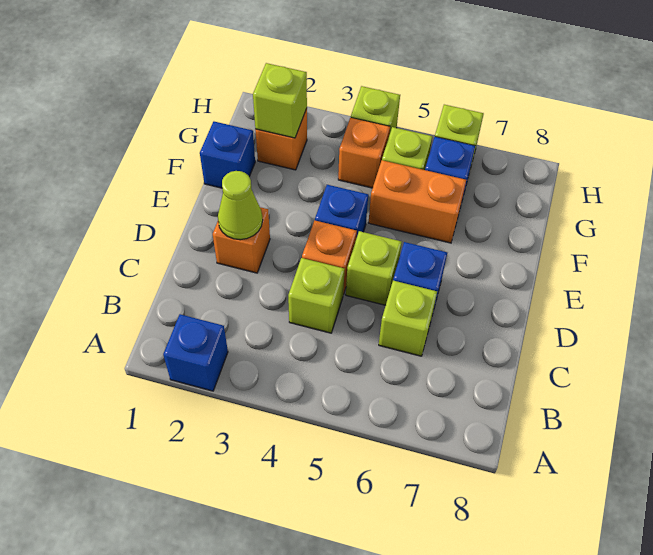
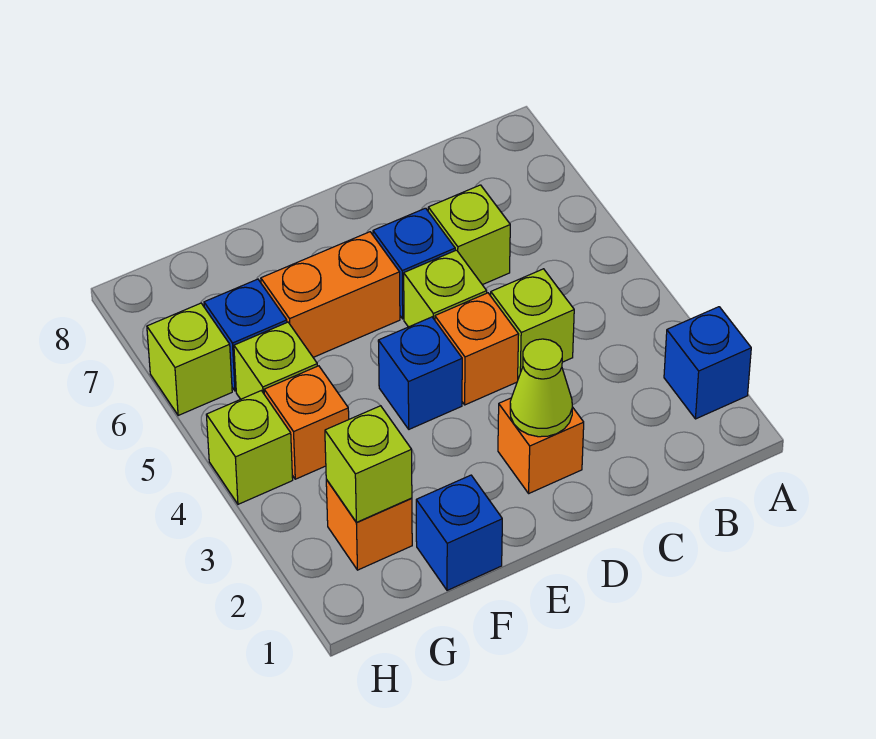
orange brick F5:F6 level 1 -> orange brick E6:F6 level 1

